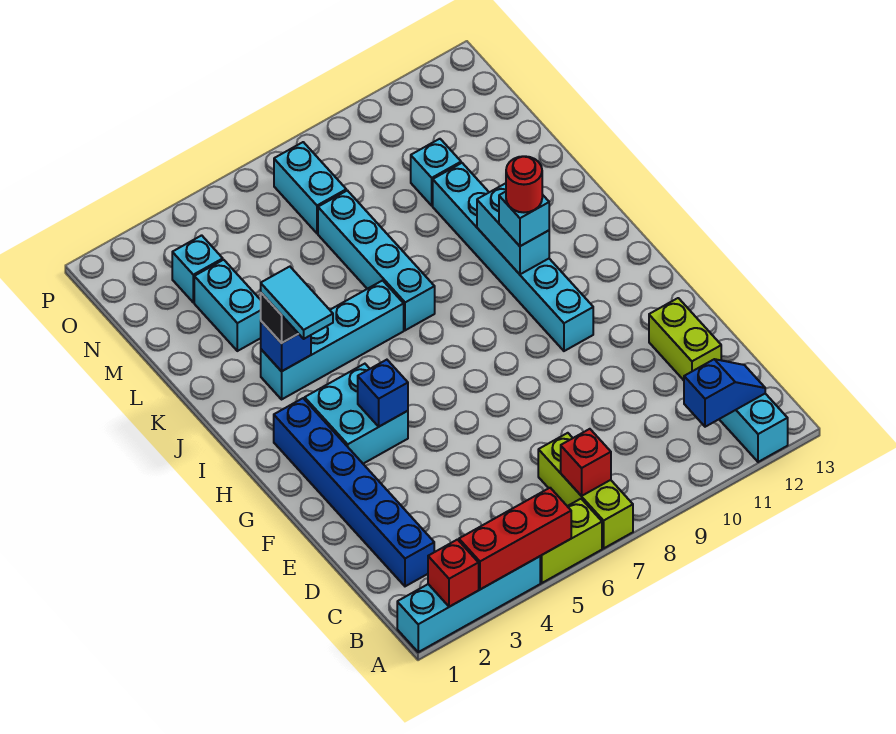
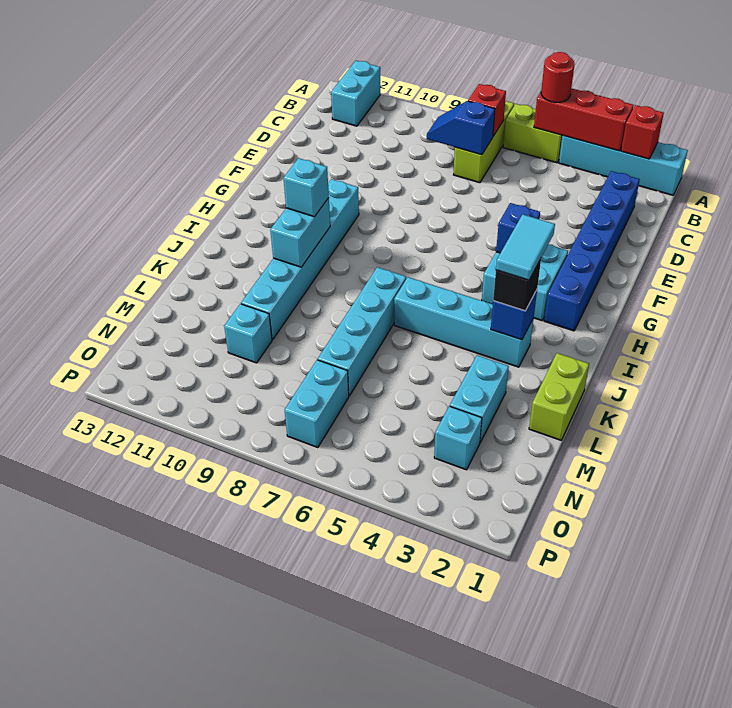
blue slope B11:B12 level 2 top 11 -> blue slope C7:C8 level 2 top 7
lime brick D12:E12 level 1 -> lime brick K1:L1 level 1
red round brick I10 level 4 -> red round brick A5 level 3

